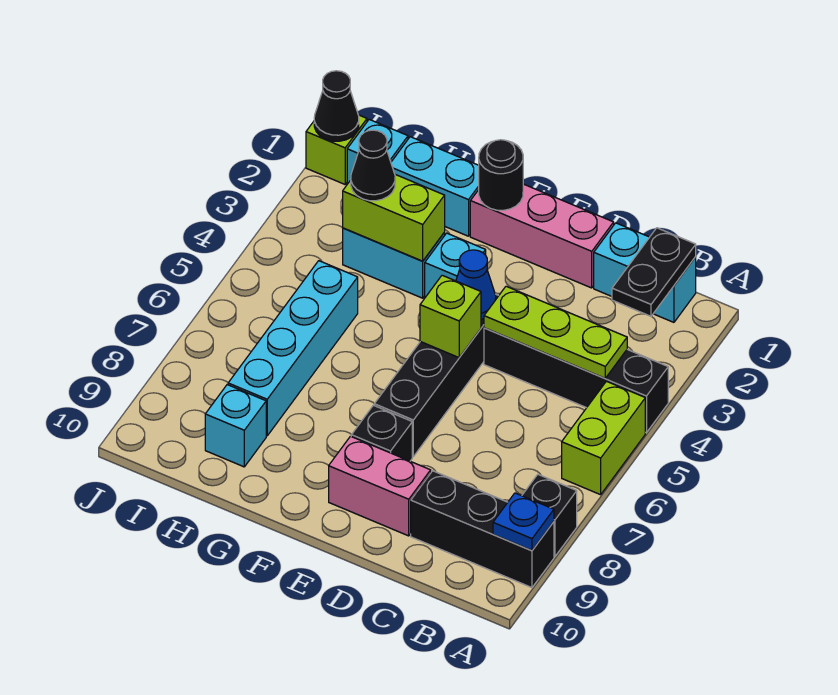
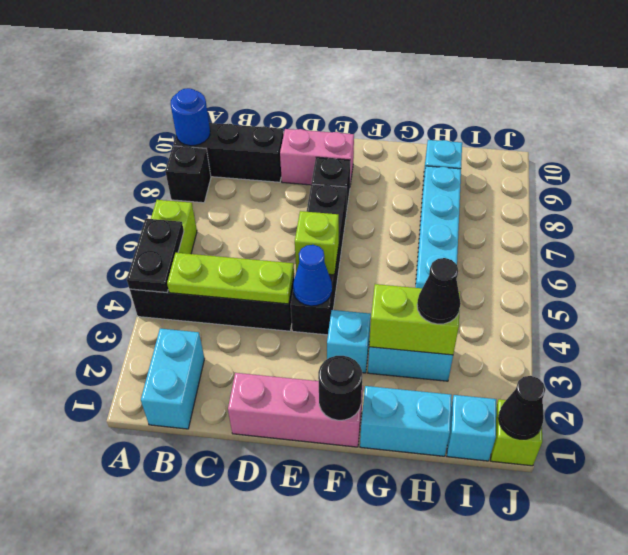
blue plate A9 level 2 -> blue round brick A9 level 2
cyan brick B1:C1 level 1 -> cyan brick B1:B2 level 1
black plate B1:B2 level 2 -> black plate A4:A5 level 2

